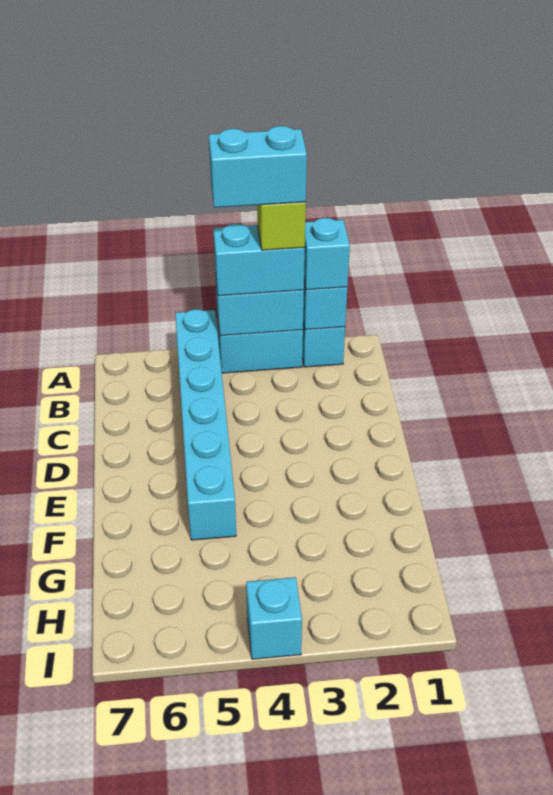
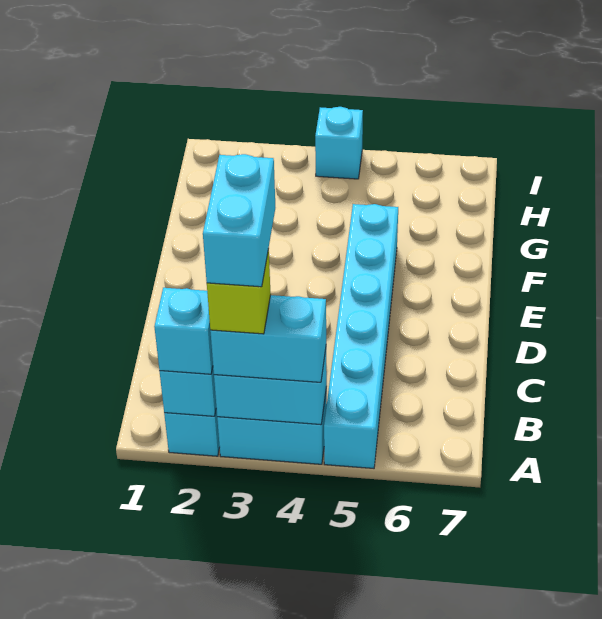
cyan brick A3:A4 level 5 -> cyan brick A3:B3 level 5

